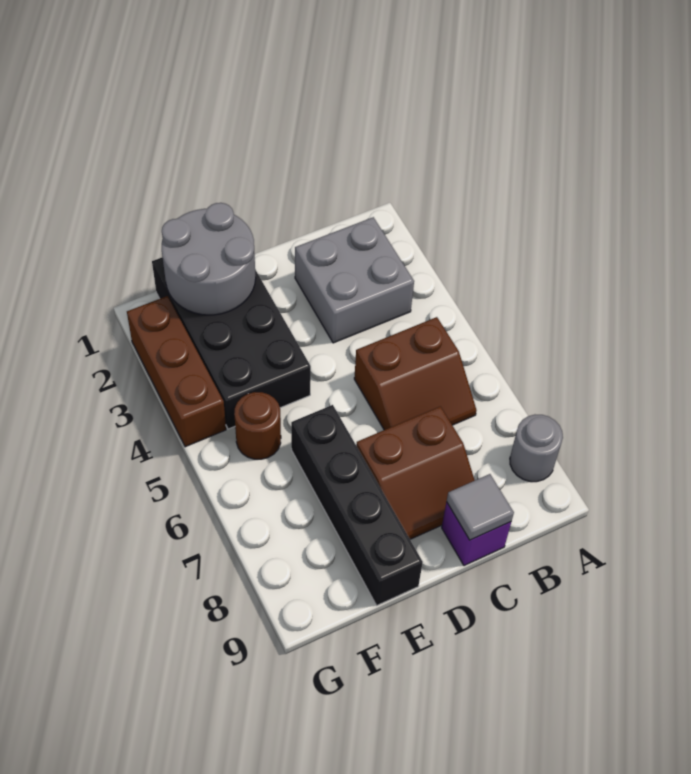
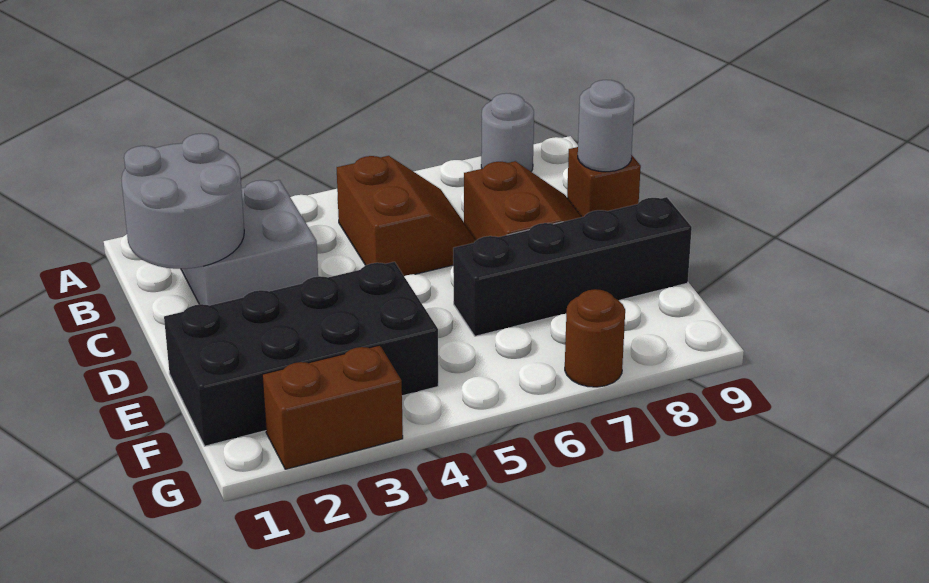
purple brick C9 level 1 -> brown brick C9 level 1
grey tile C9 level 2 -> grey round brick C9 level 2
grey round brick E1:F2 level 2 -> grey round brick B1:C2 level 2
brown round brick F5 level 1 -> brown round brick G7 level 1
brown brick G2:G4 level 1 -> brown brick G2:G3 level 1

